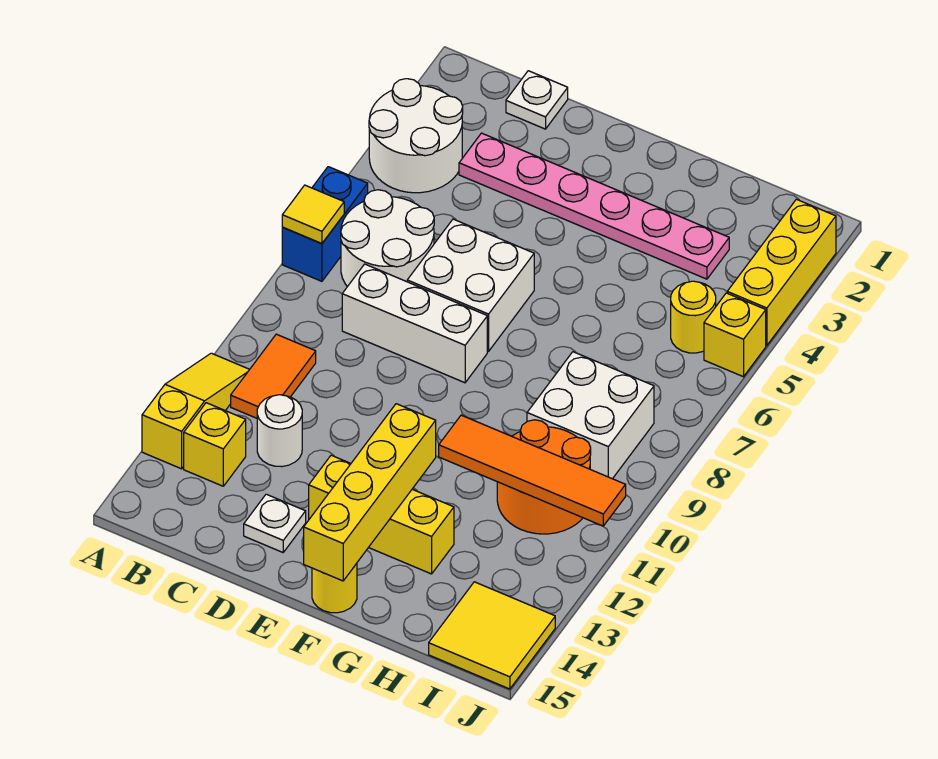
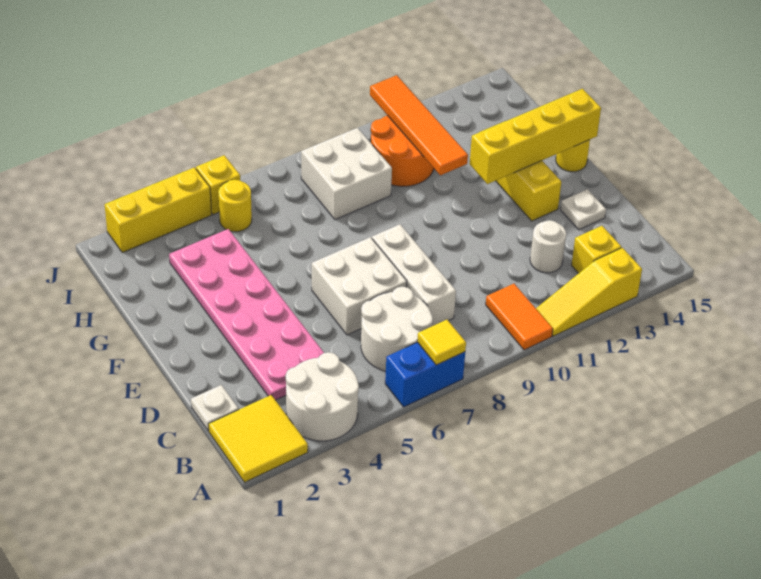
orange tile B10:B11 level 1 -> orange tile A10:B10 level 1
pink plate C3:H3 level 1 -> pink plate C3:H4 level 1
yellow tile I14:J15 level 1 -> yellow tile A1:B2 level 1

